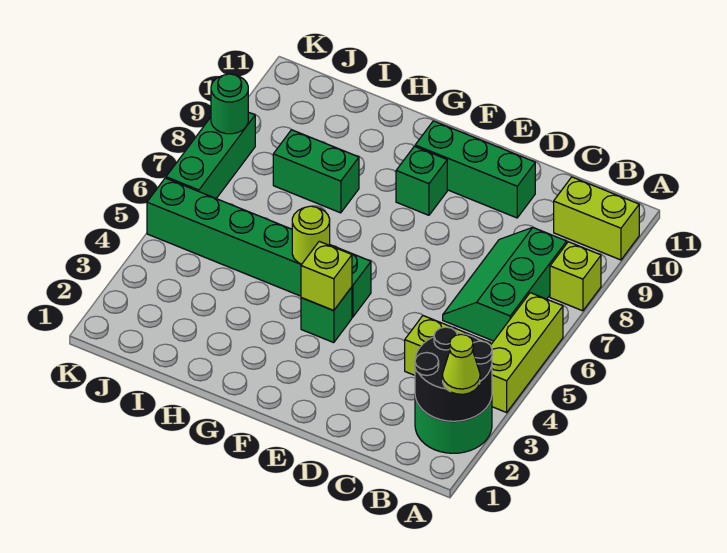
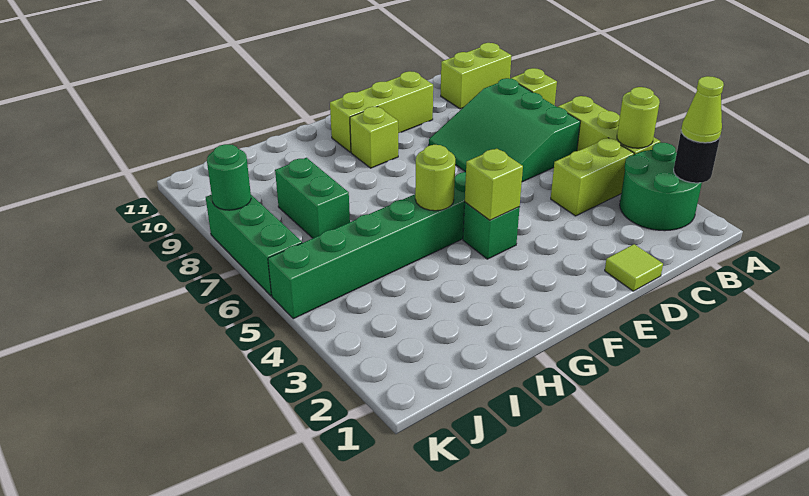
black round brick A2:B3 level 2 -> black round brick A2 level 2
none -> lime round brick A4 level 2
green slope B6:C8 level 1 top B -> green slope B6:D8 level 1 top B
none -> lime tile D1 level 1
green brick D10:F10 level 1 -> lime brick D10:F10 level 1
green brick F9 level 1 -> lime brick F9 level 1
green brick H8:I8 level 1 -> green brick I7:I8 level 1

